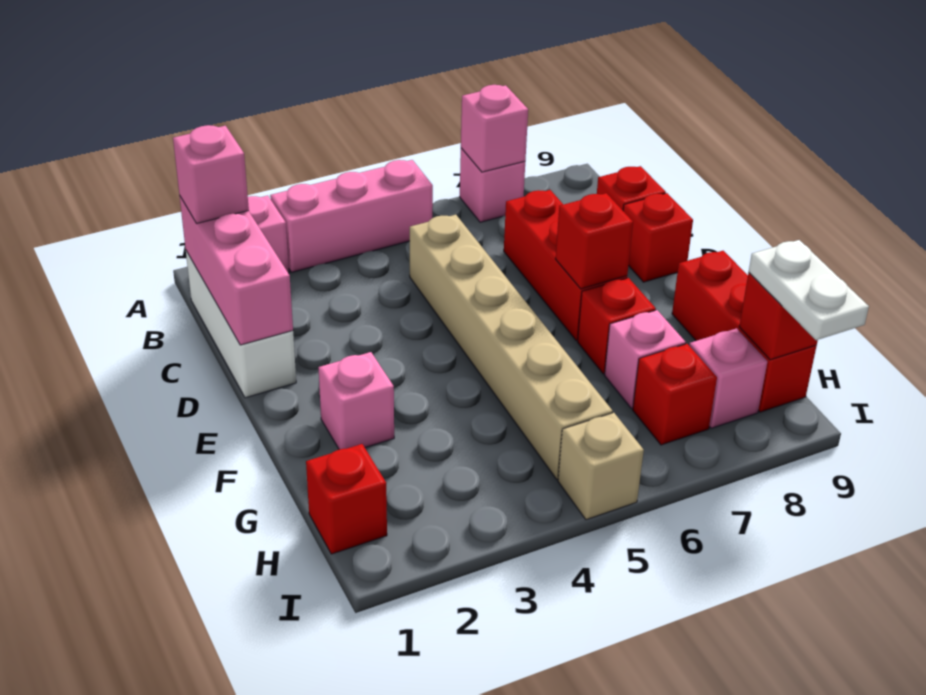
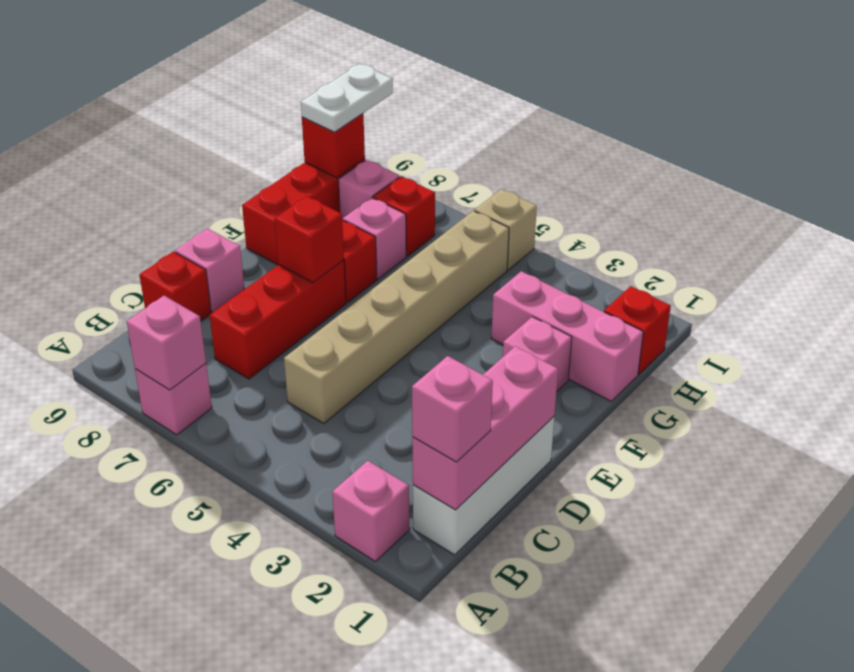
pink brick A3:A5 level 1 -> pink brick G1:G3 level 1
red brick D9 level 1 -> pink brick D9 level 1

